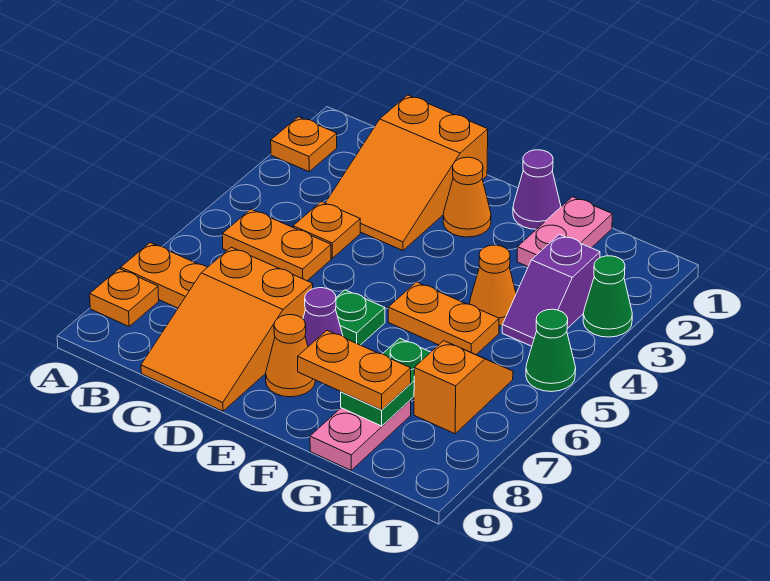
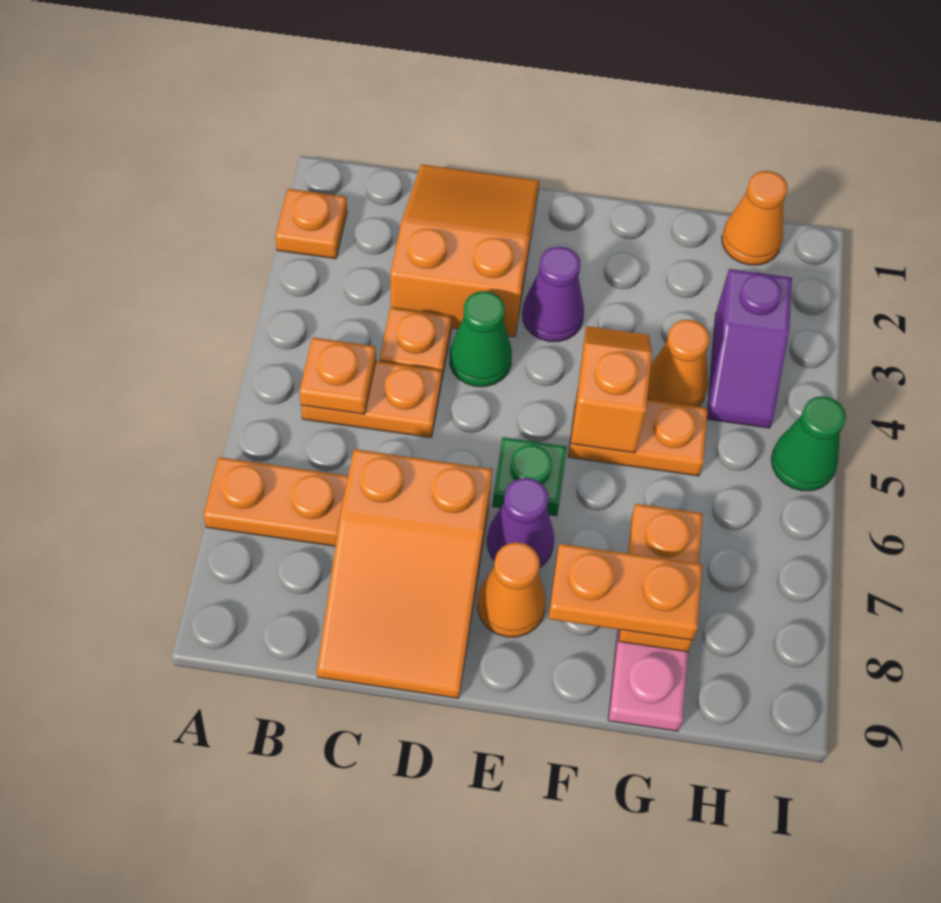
orange plate A8 level 1 -> orange plate B5 level 2
orange slope C1:D3 level 1 top 1 -> orange slope C1:D3 level 1 top 3
orange cone E2 level 1 -> orange cone H1 level 1
purple cone F1 level 1 -> purple cone E3 level 1
pink plate G1:G2 level 1 -> none
green plate G7:G8 level 2 -> orange plate G7:G8 level 2
orange slope H6:H7 level 1 top 7 -> orange slope F4:F5 level 2 top 5
green cone I3 level 1 -> green cone D4 level 1

